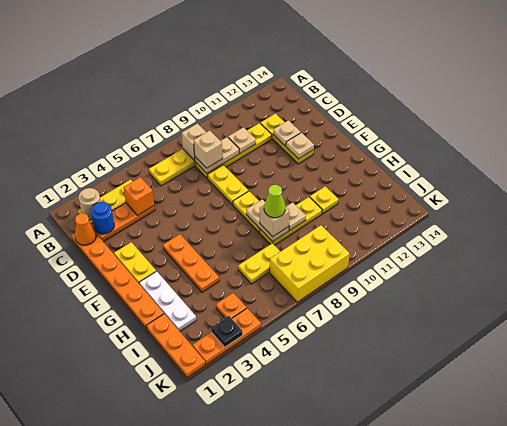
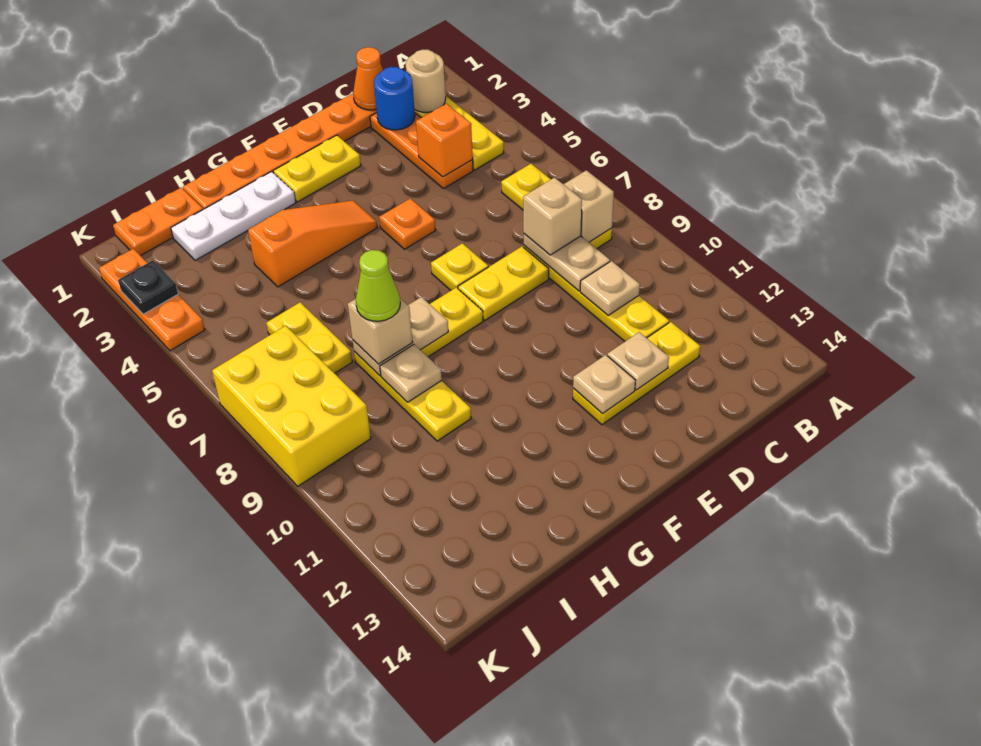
orange plate F4:H4 level 1 -> orange slope F4:H4 level 1 top H
yellow plate H11 level 1 -> yellow plate E7 level 1
orange plate I1:K1 level 1 -> orange plate I1:J1 level 1
orange plate J4 level 1 -> orange plate E5 level 1

